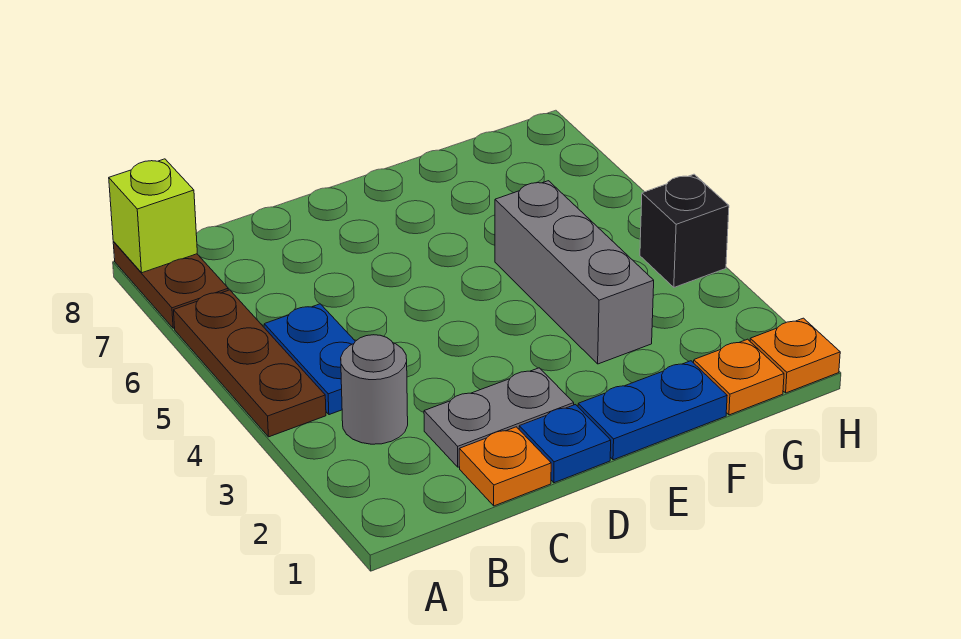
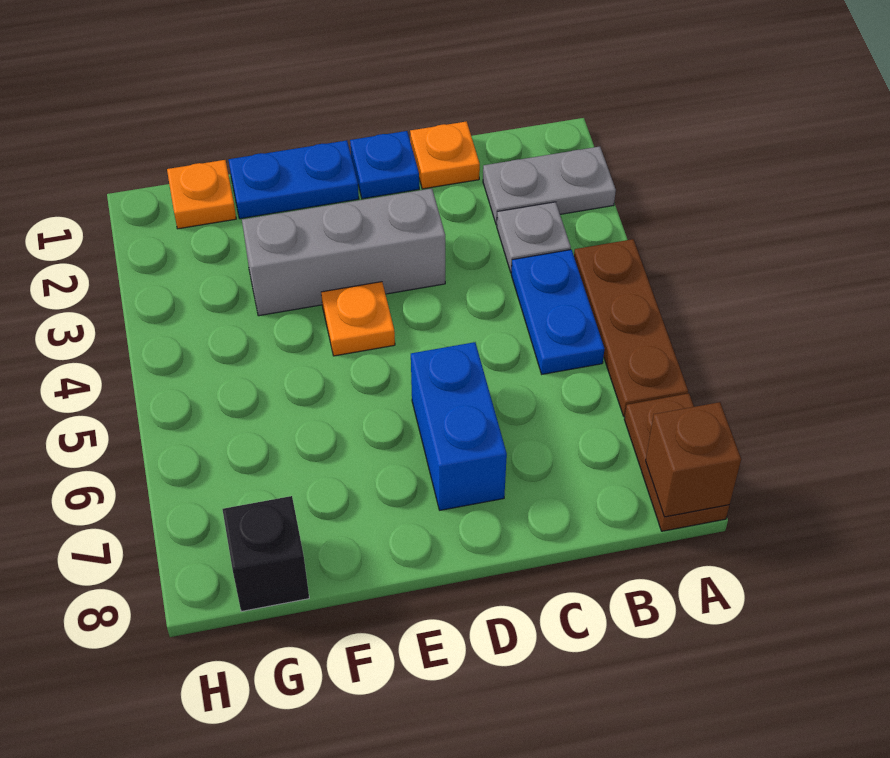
lime brick A8 level 2 -> brown brick A8 level 2
grey round brick B3 level 1 -> grey plate B3 level 1
grey plate C2:D2 level 1 -> grey plate A2:B2 level 1
none -> blue brick D6:D7 level 1
grey brick F3:F5 level 1 -> grey brick D3:F3 level 1
orange plate H1 level 1 -> orange plate E4 level 1
black brick H4 level 1 -> black brick G8 level 1

